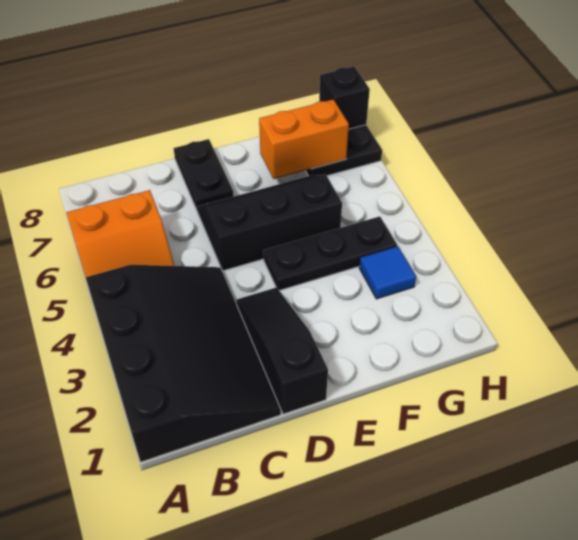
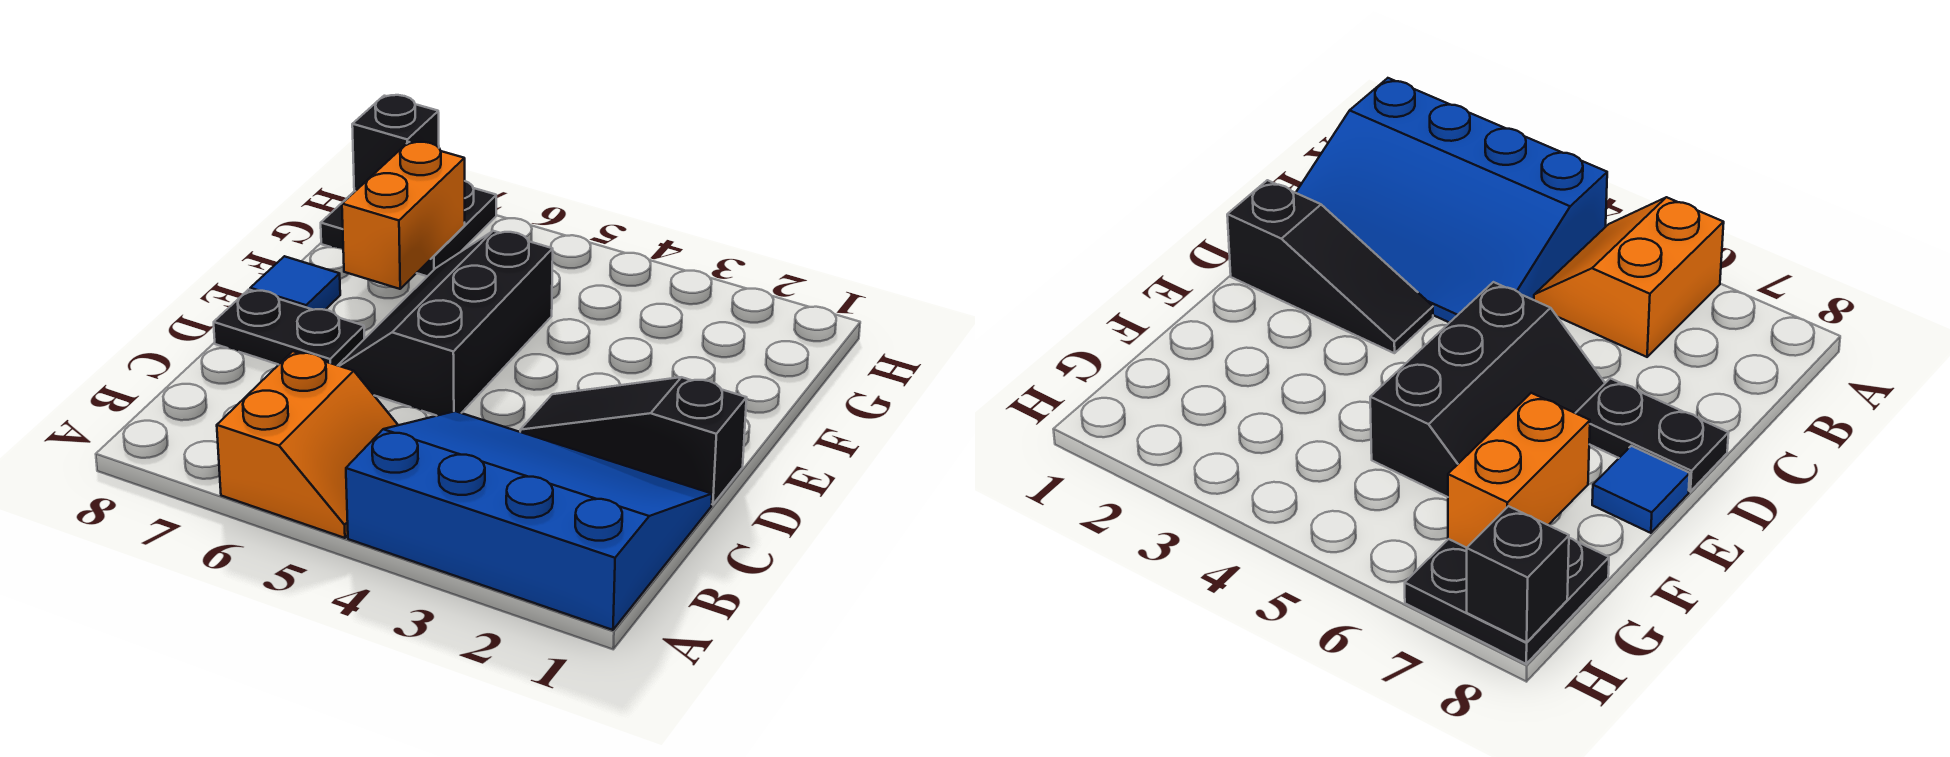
black slope A1:C4 level 1 top A -> blue slope A1:C4 level 1 top A
black plate E4:G4 level 1 -> none
blue tile G3 level 1 -> blue tile E8 level 1

